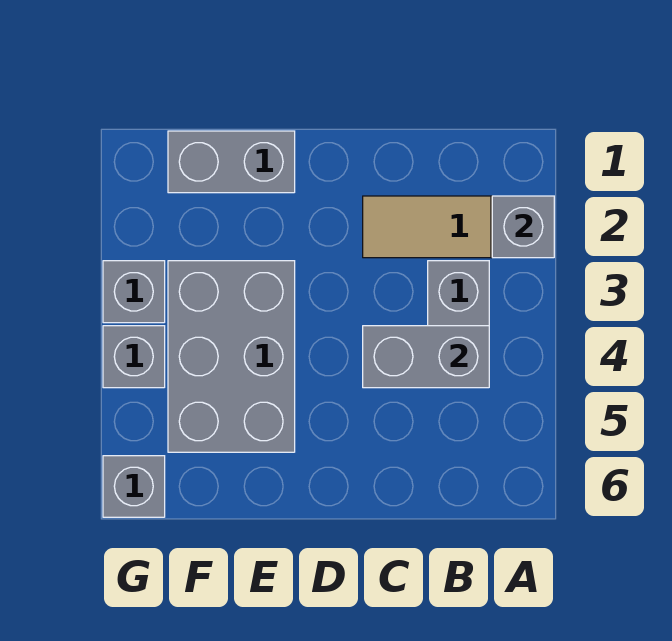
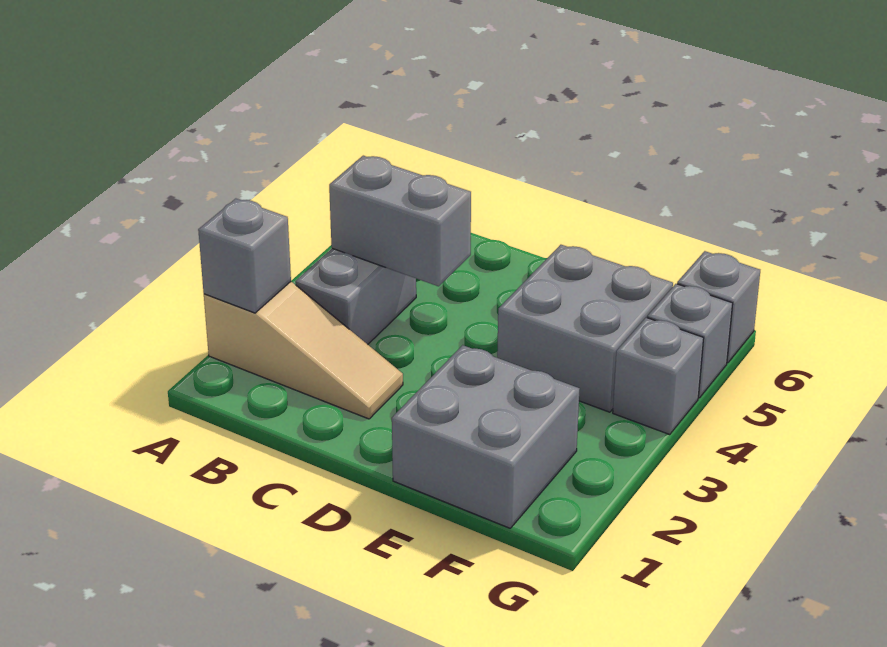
grey brick E1:F1 level 1 -> grey brick E1:F2 level 1
grey brick E3:F5 level 1 -> grey brick E4:F5 level 1
grey brick G3 level 1 -> grey brick G5 level 1

